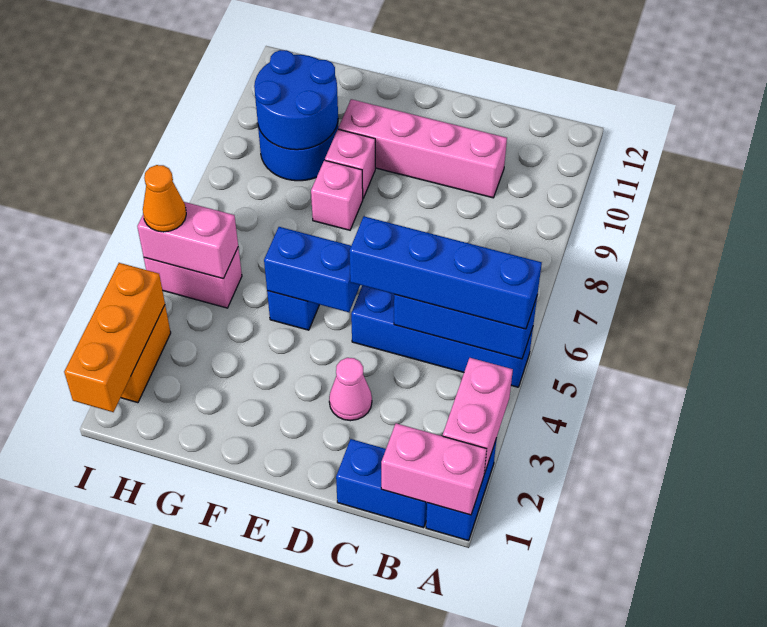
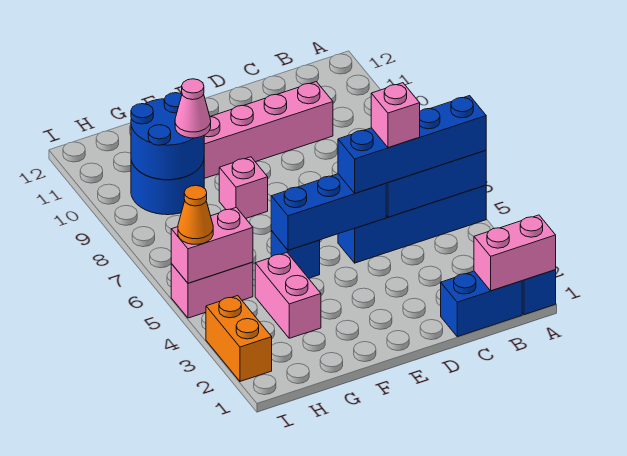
pink brick A2:A3 level 2 -> pink brick G3:G4 level 1
pink cone D3 level 1 -> pink cone G9 level 3
blue brick E5:F5 level 2 -> blue brick D5:F5 level 2
pink brick F9 level 1 -> pink brick C5 level 4
orange brick I1:I3 level 2 -> none

